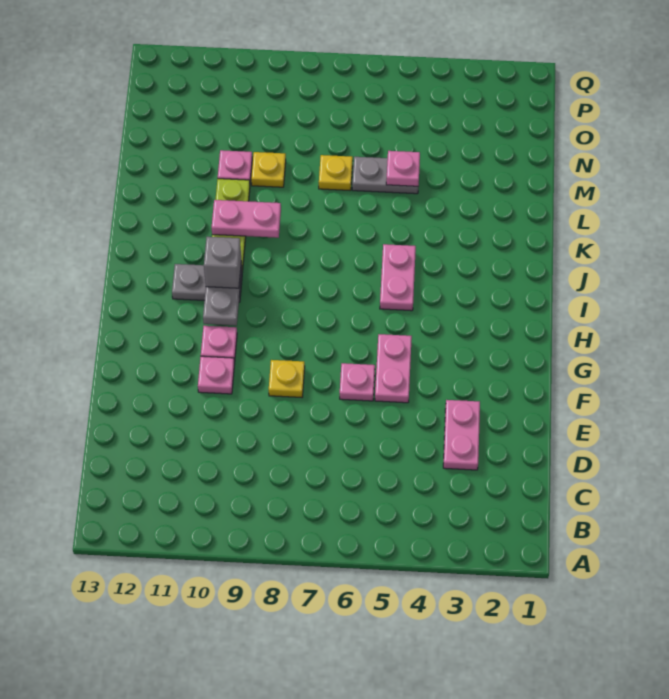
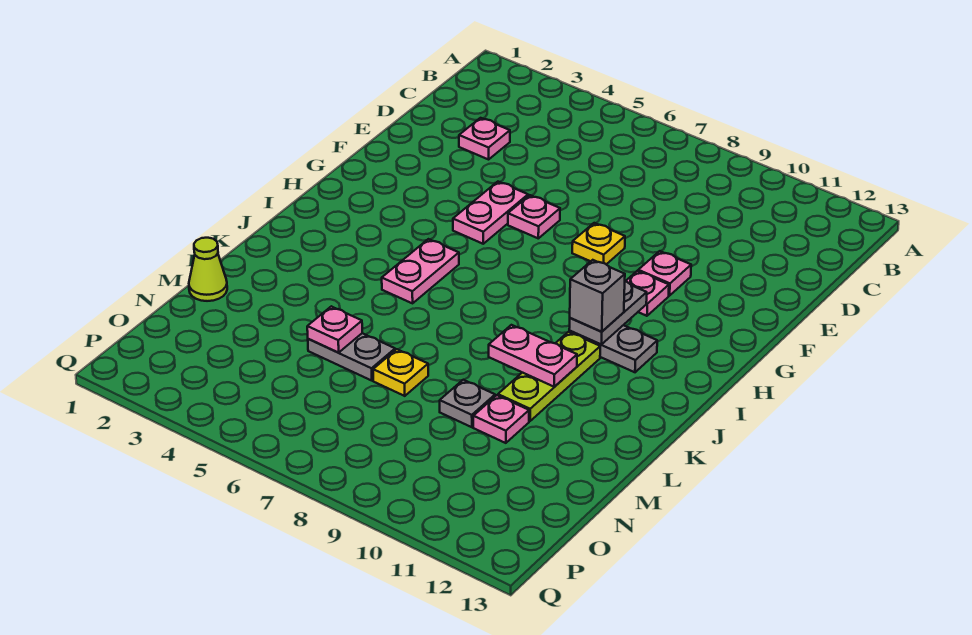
pink plate D3:E3 level 1 -> pink plate D3 level 1
none -> lime cone M1 level 1
yellow plate M9 level 1 -> grey plate M9 level 1

